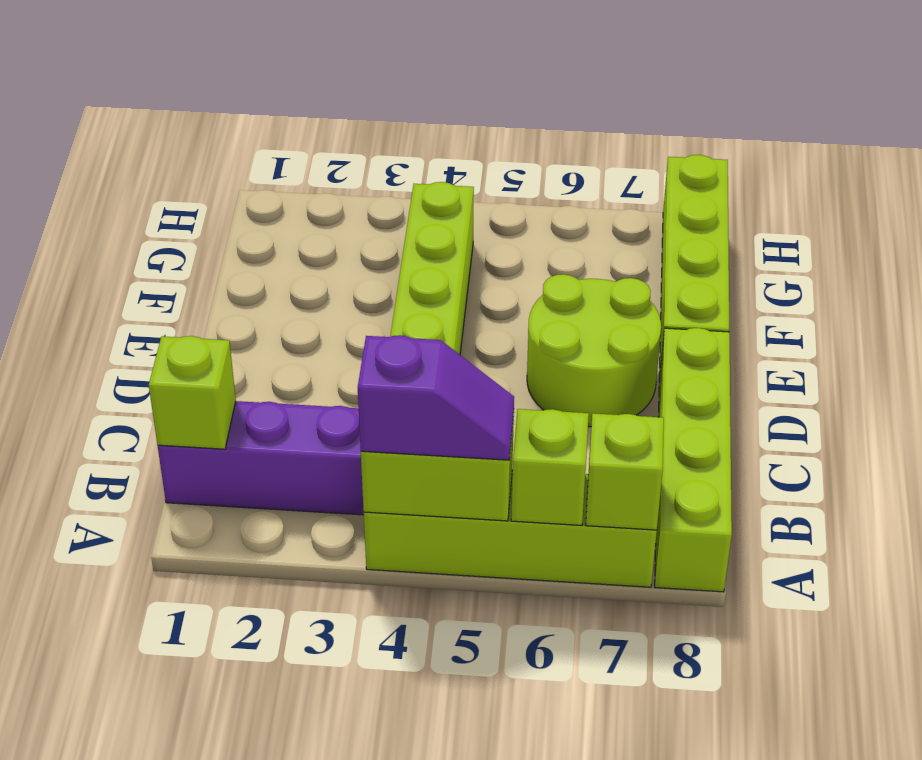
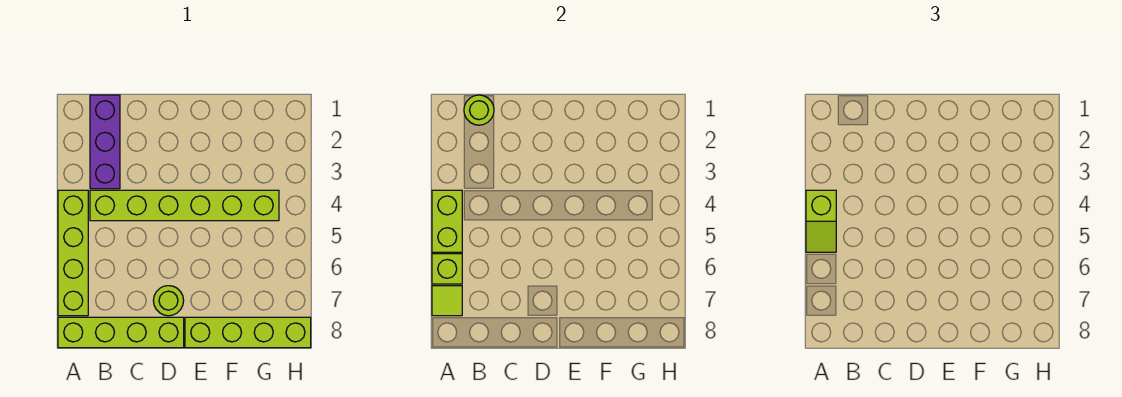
purple slope A4:A5 level 3 top 4 -> lime slope A4:A5 level 3 top 4
lime brick A7 level 2 -> lime tile A7 level 2
lime brick B1 level 2 -> lime round brick B1 level 2
lime round brick D6:E7 level 1 -> lime round brick D7 level 1

